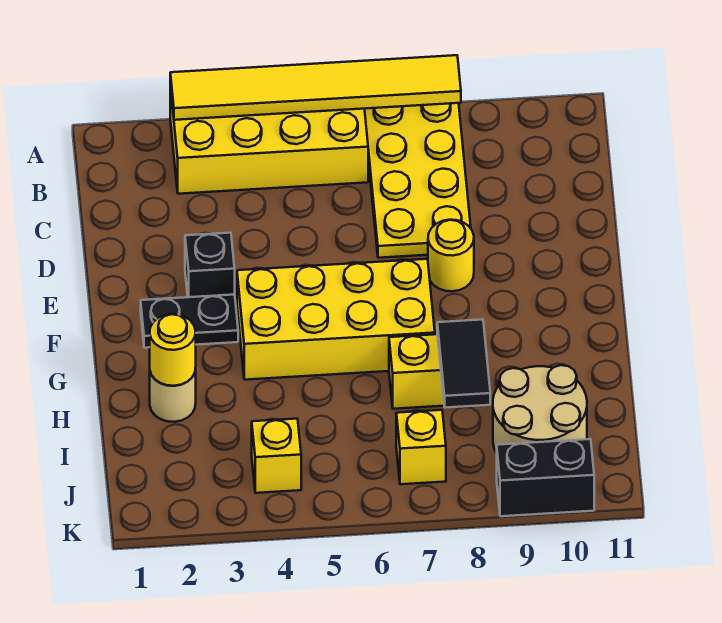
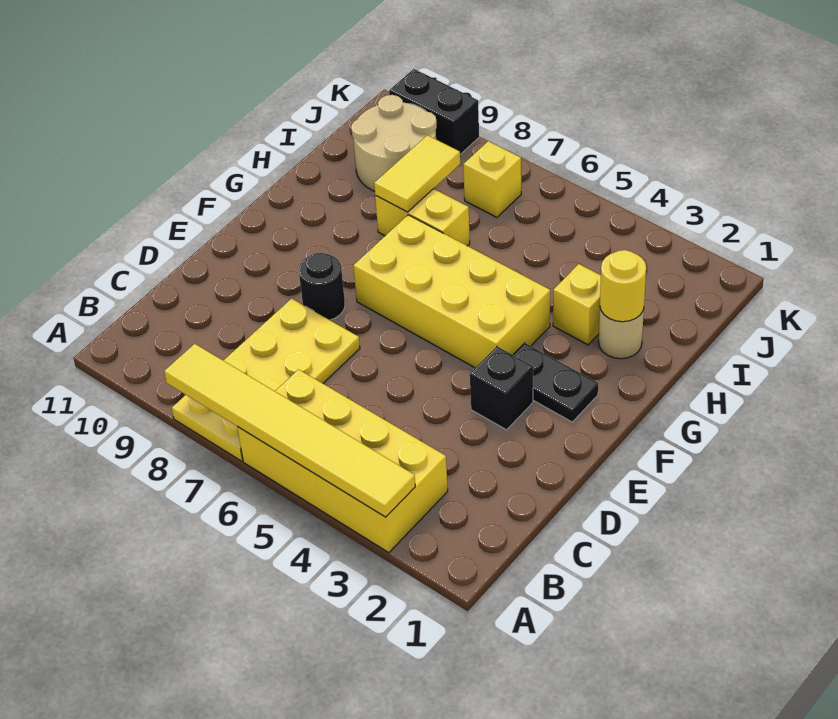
yellow round brick E8 level 1 -> black round brick E8 level 1
black tile H8:I8 level 2 -> yellow tile H8:I8 level 2
yellow brick J4 level 1 -> yellow brick H3 level 1

